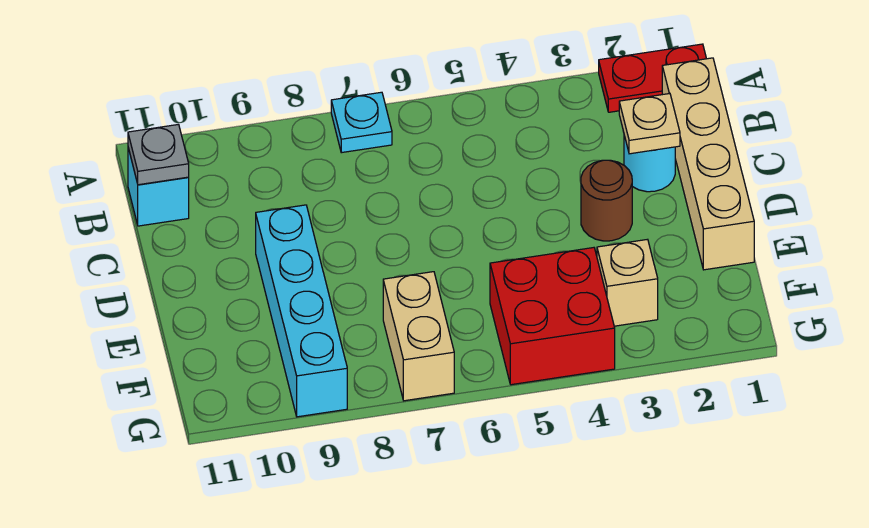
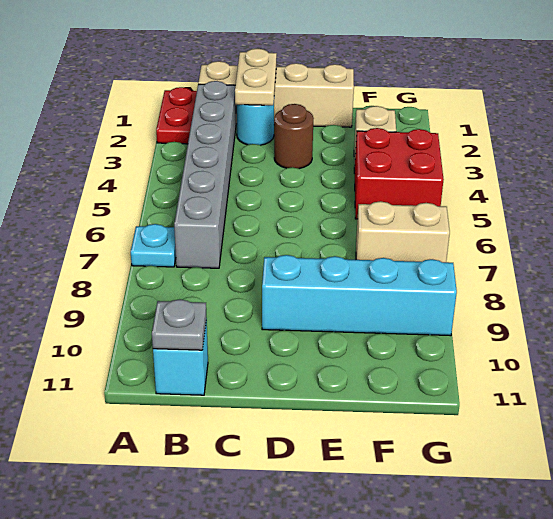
none -> grey brick B2:B7 level 1
tan plate C2 level 2 -> tan plate C1:C2 level 2

